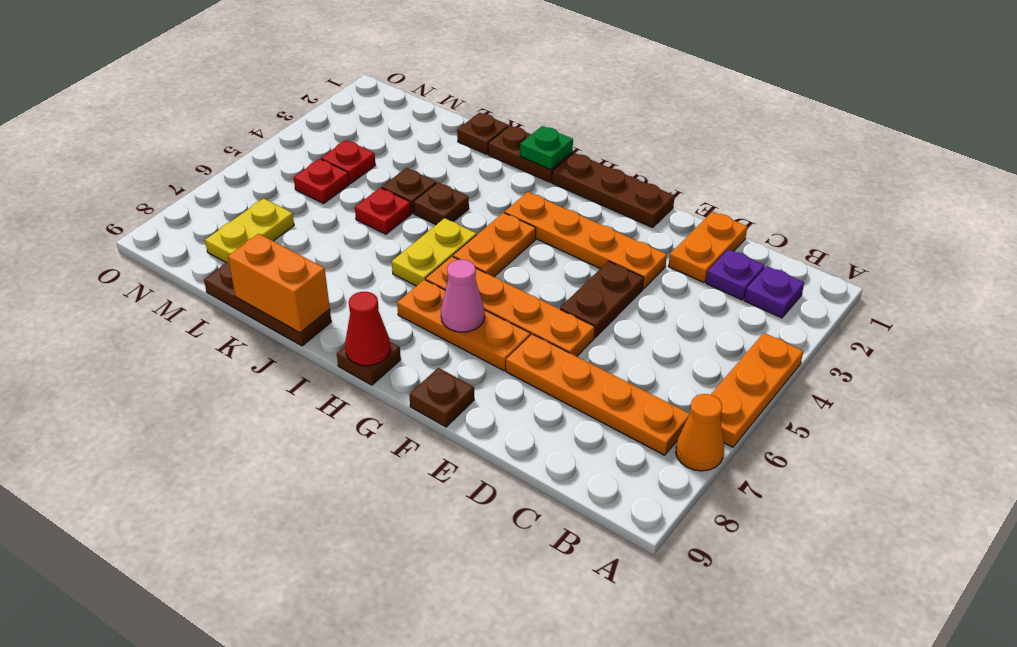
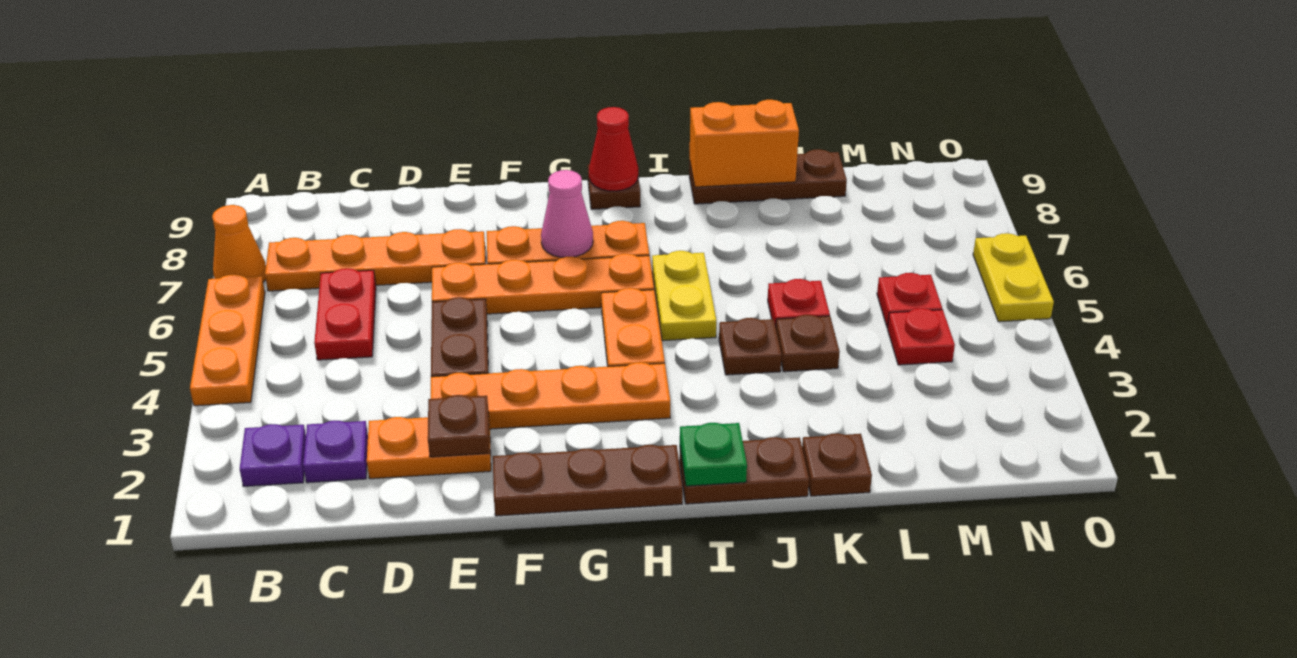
none -> red plate C5:C6 level 1
orange plate D1:D2 level 1 -> orange plate D2:E2 level 1
brown plate F9 level 1 -> brown plate E2 level 2
yellow plate M7:M8 level 1 -> yellow plate O5:O6 level 1

